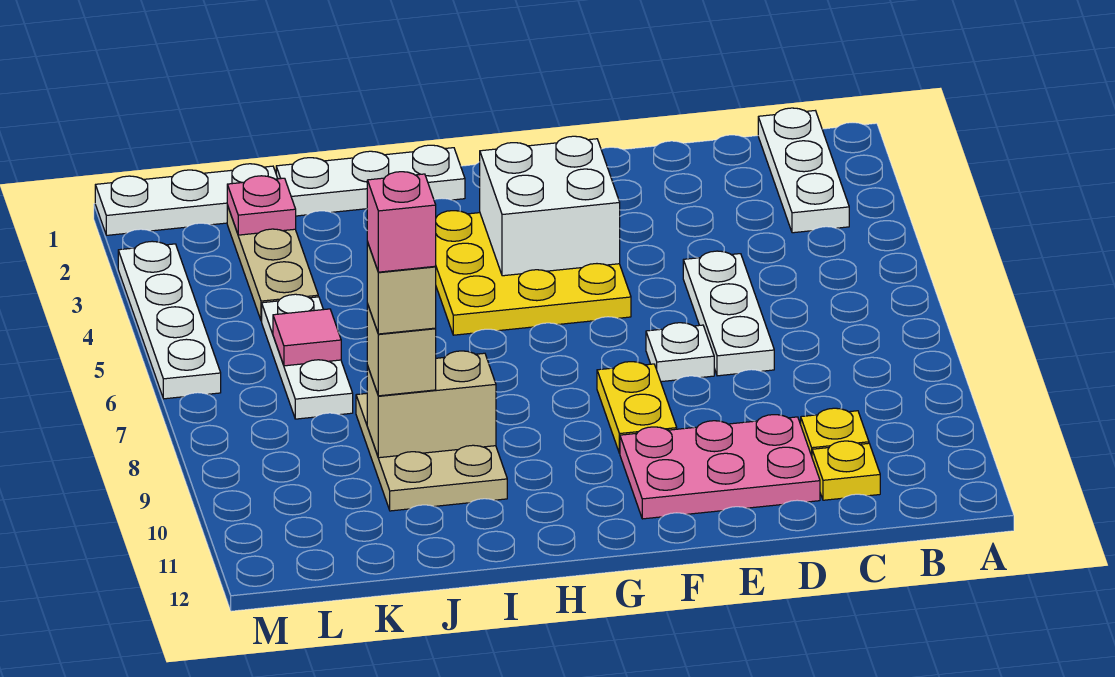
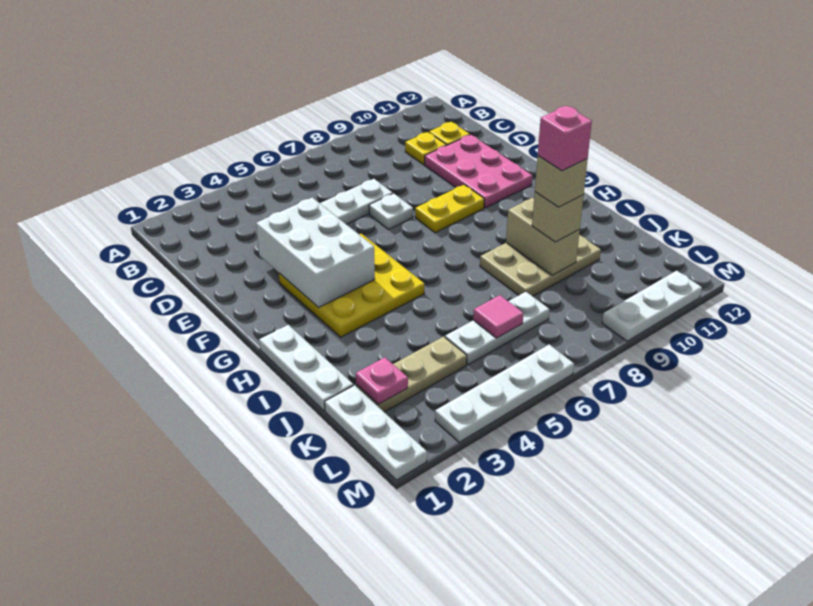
white plate B1:B3 level 1 -> white plate M9:M11 level 1
white brick F3:G4 level 2 -> white brick E3:G4 level 2

